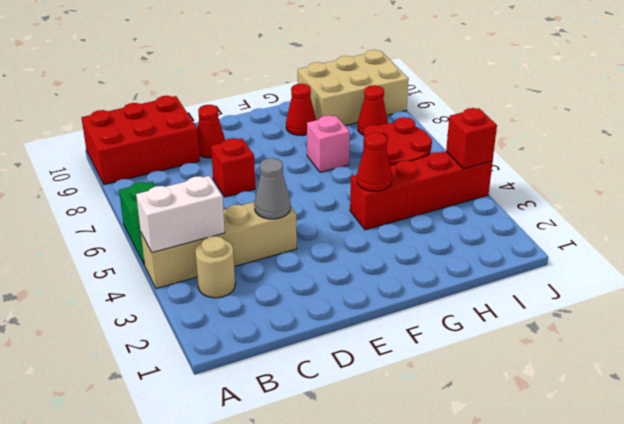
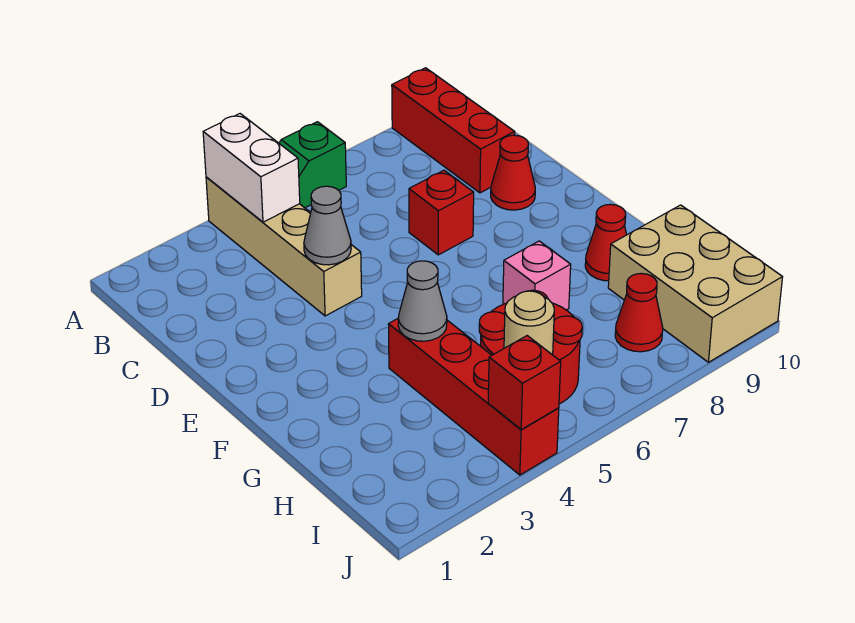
red brick A9:C10 level 1 -> red brick A9:C9 level 1
tan round brick B3 level 1 -> tan round brick I5 level 2
red cone G4 level 2 -> grey cone G4 level 2

